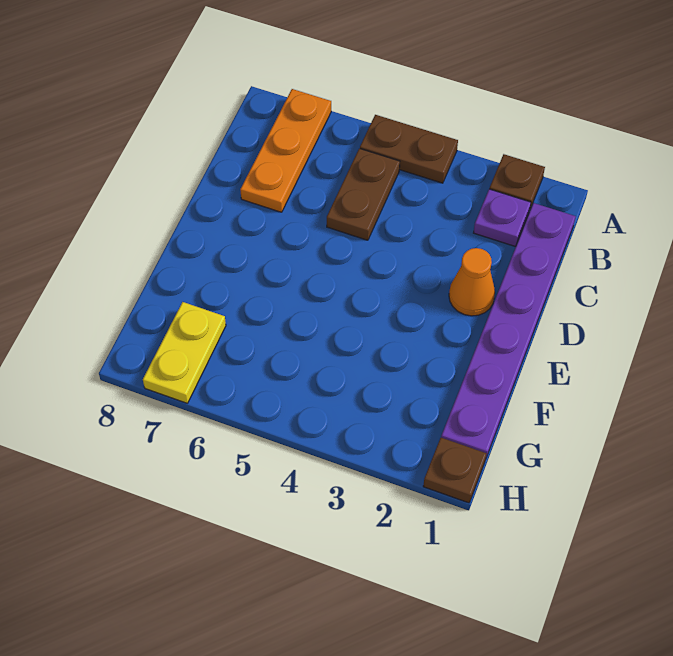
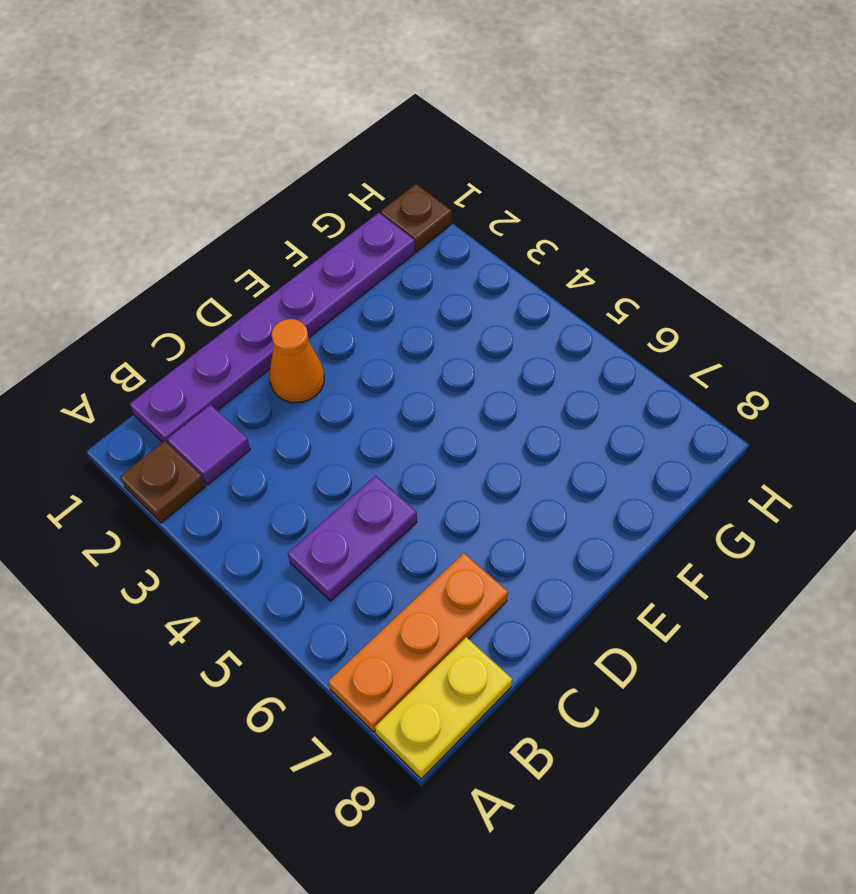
brown plate A4:A5 level 1 -> none
purple plate B2 level 1 -> purple tile B2 level 1
brown plate B5:C5 level 1 -> purple plate B5:C5 level 1
yellow plate G7:H7 level 1 -> yellow plate A8:B8 level 1

